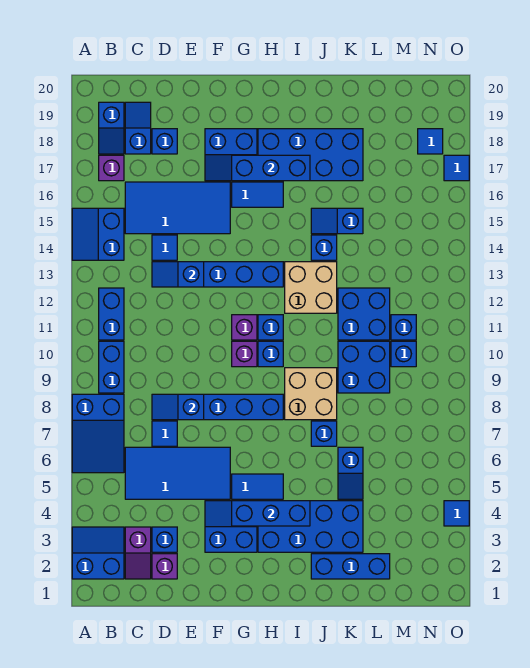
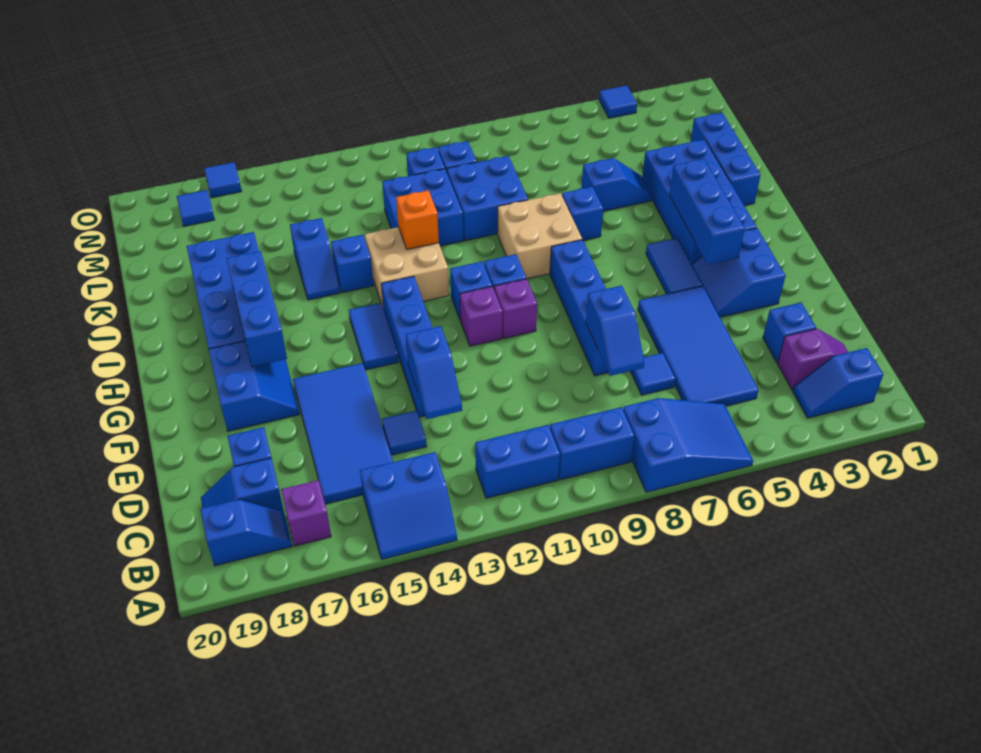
blue slope A2:B3 level 1 top 2 -> blue slope B2:B3 level 1 top 2
purple brick D2 level 1 -> none
blue tile G16:H16 level 1 -> blue tile G14:H14 level 1
none -> orange brick J12 level 2

